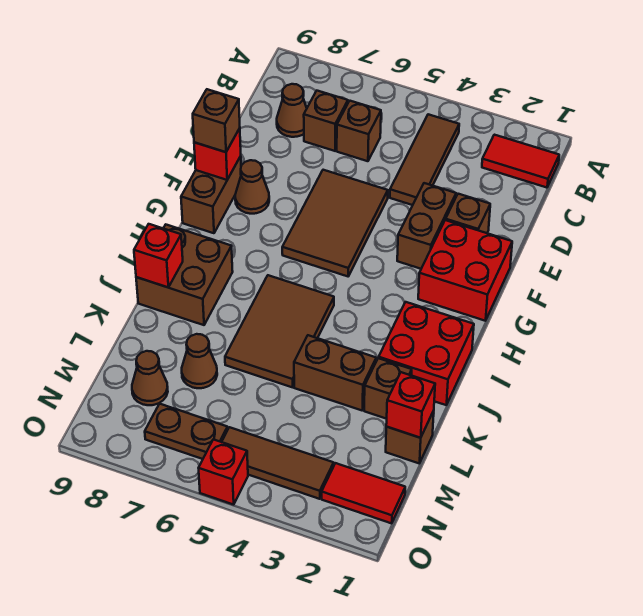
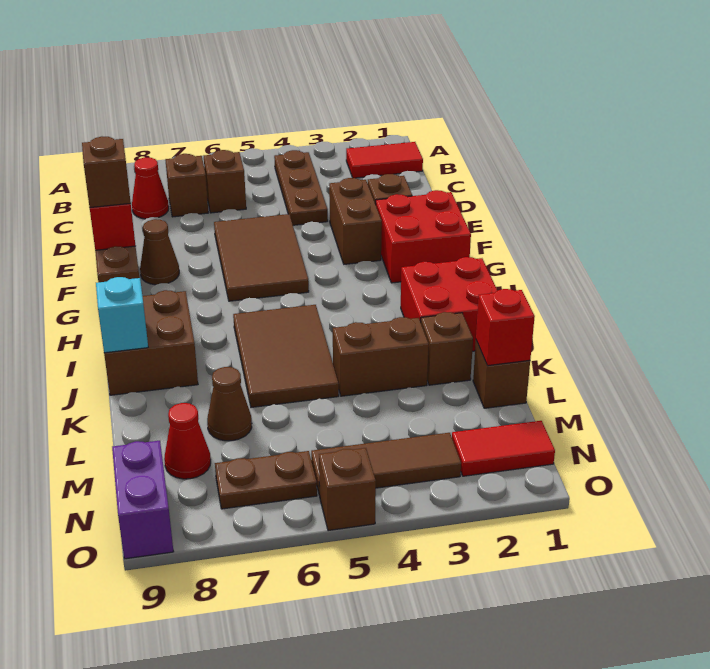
brown tile B4:D4 level 1 -> brown plate B4:D4 level 1
brown cone C8 level 1 -> red cone C8 level 1
red brick J9 level 2 -> cyan brick J9 level 2
brown cone M8 level 1 -> red cone M8 level 1
none -> purple brick N9:O9 level 1
red brick O5 level 1 -> brown brick O5 level 1

